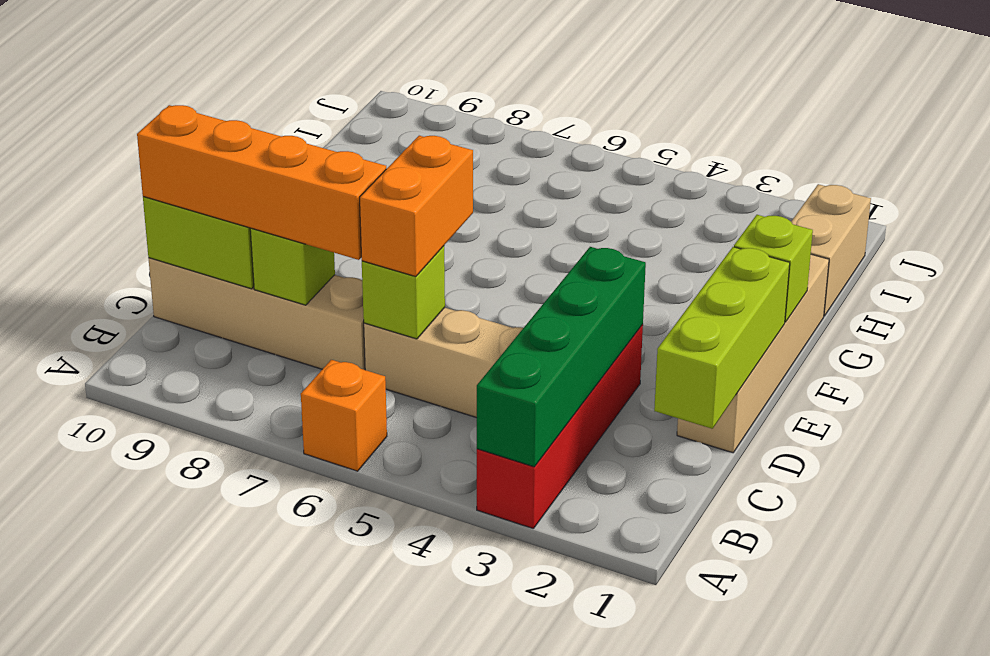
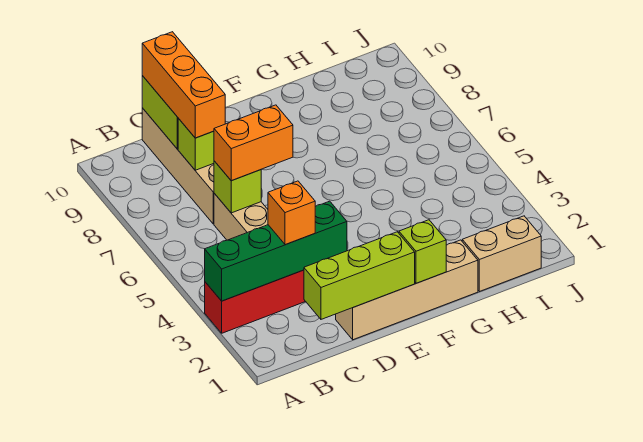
orange brick A6 level 1 -> orange brick C3 level 3
orange brick C7:C10 level 3 -> orange brick C8:C10 level 3

